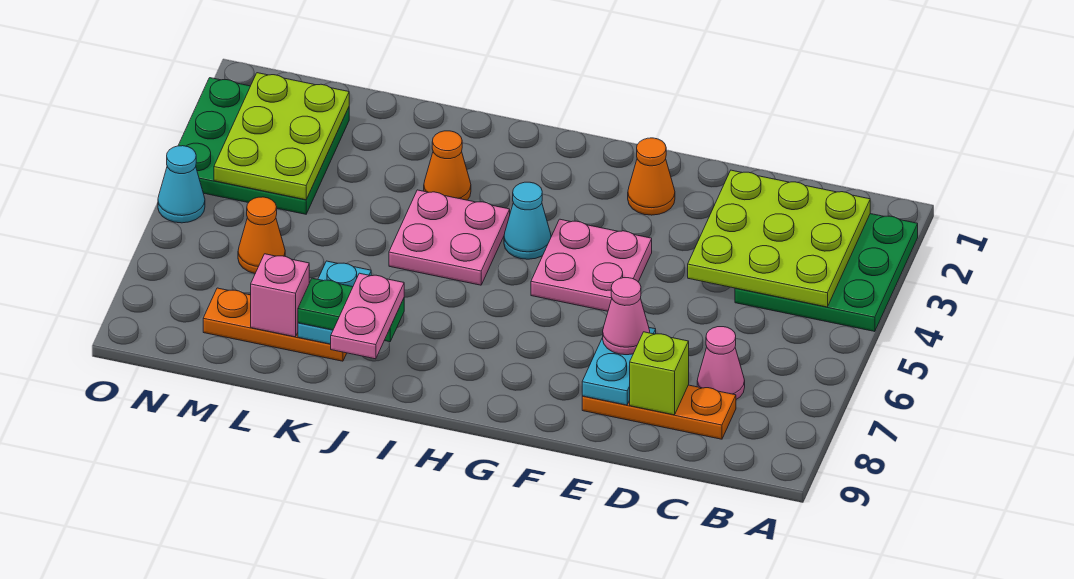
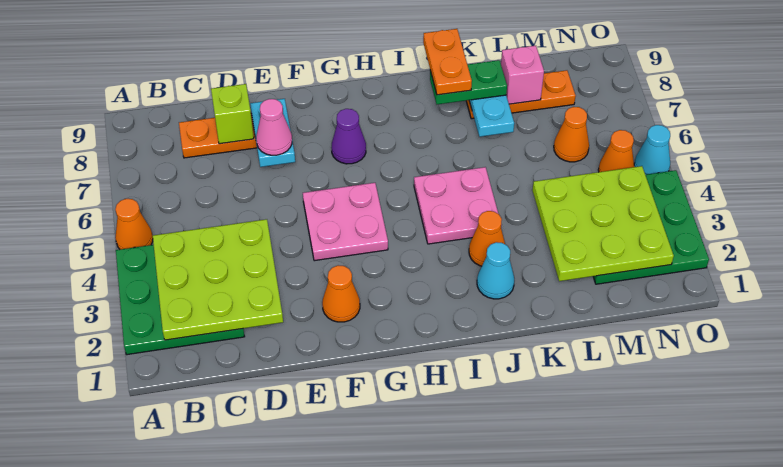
none -> orange cone A5 level 1
pink cone C7 level 1 -> none
none -> purple cone G7 level 1
cyan cone H4 level 1 -> cyan cone J2 level 1
pink plate J8:J9 level 4 -> orange plate J8:J9 level 4
lime plate M2:N4 level 2 -> lime plate L2:N4 level 2
none -> orange cone N5 level 1

